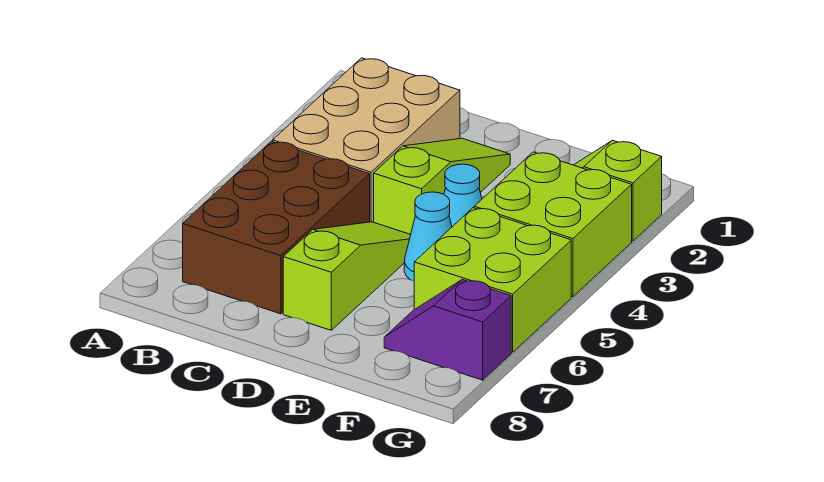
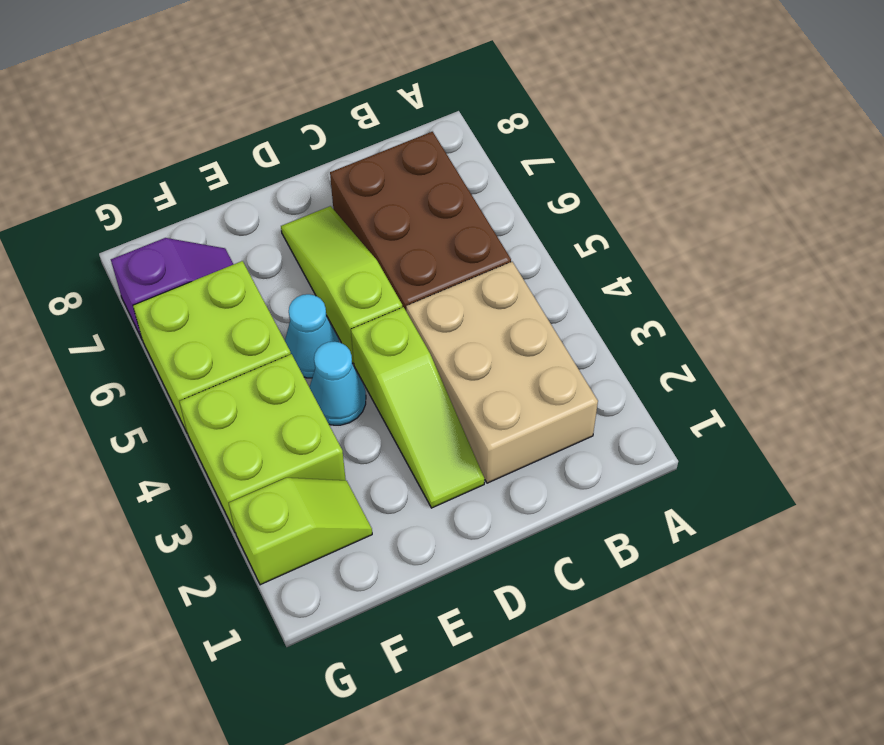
lime slope D5:D7 level 1 top 7 -> lime slope D5:D7 level 1 top 5

